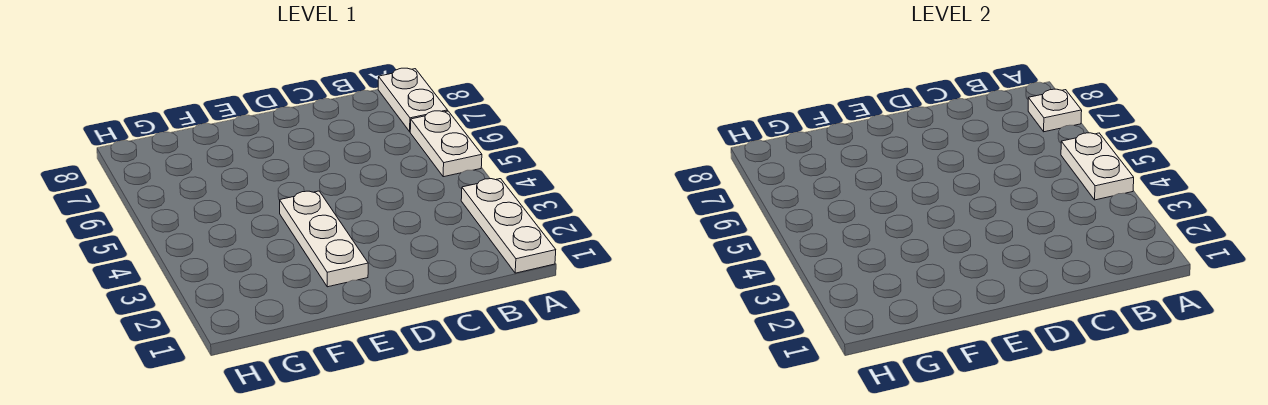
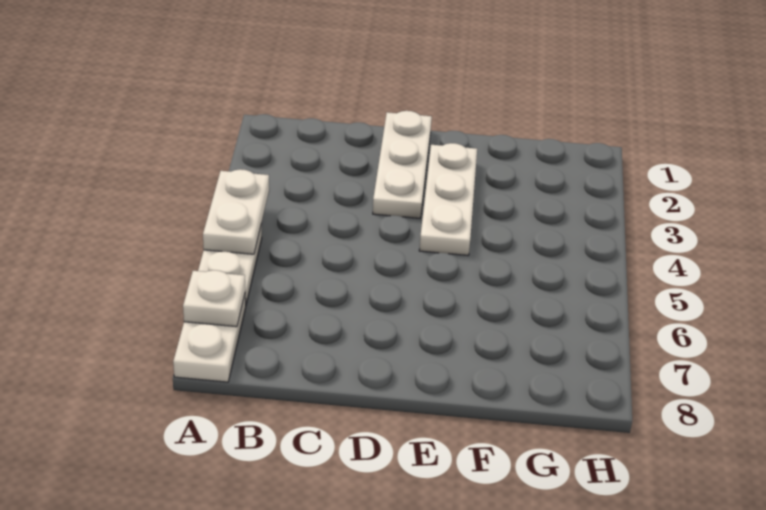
white plate A1:A3 level 1 -> white plate D1:D3 level 1

